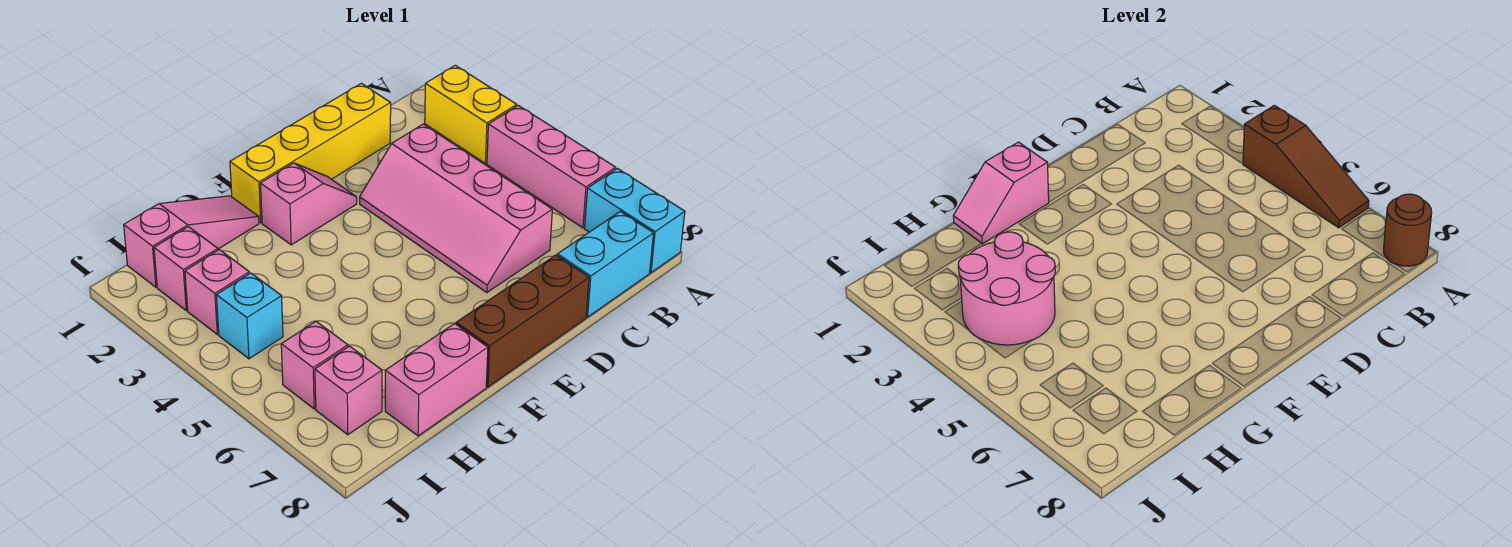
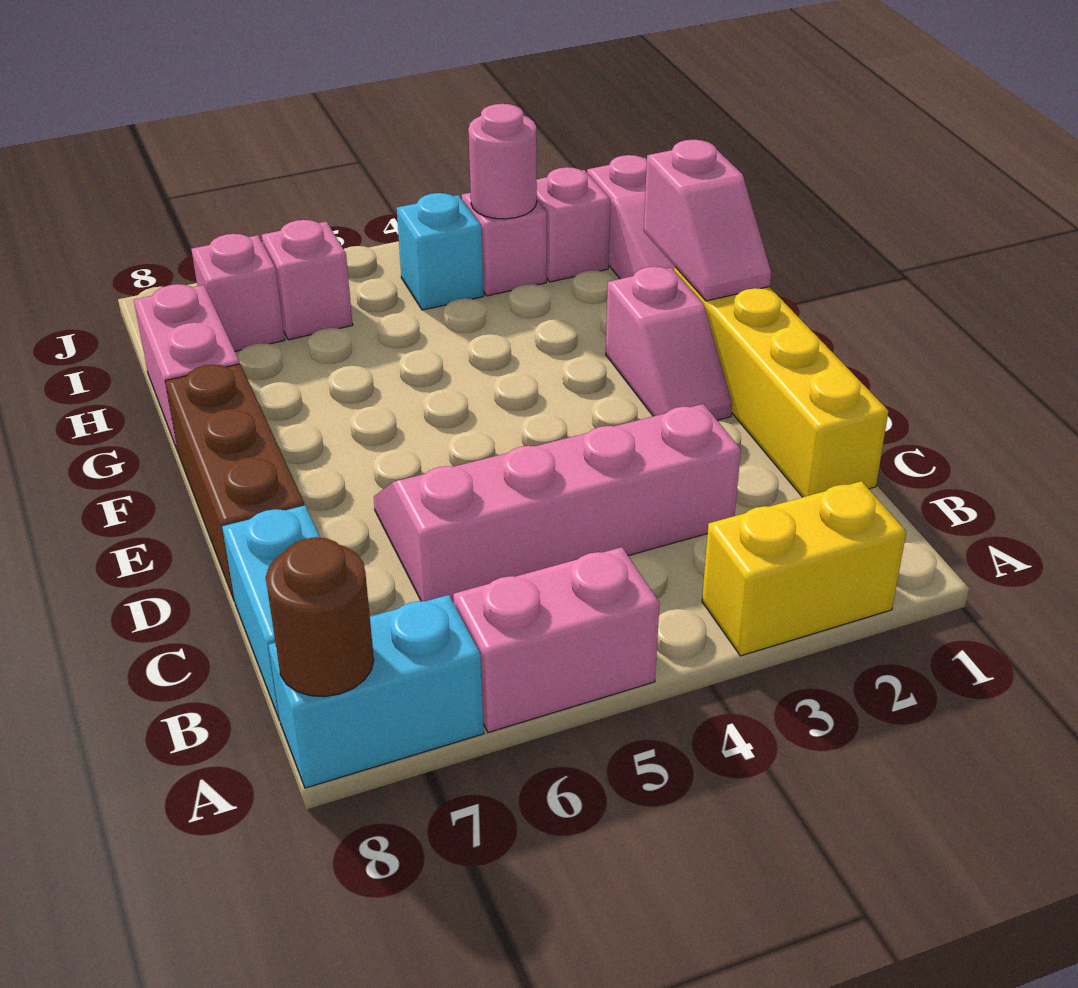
pink brick A4:A6 level 1 -> pink brick A5:A6 level 1
brown slope A4:A6 level 2 top 4 -> none
pink slope F1:G1 level 2 top F -> pink slope F1:G1 level 2 top G
pink round brick H3:I4 level 2 -> pink round brick I3 level 2

